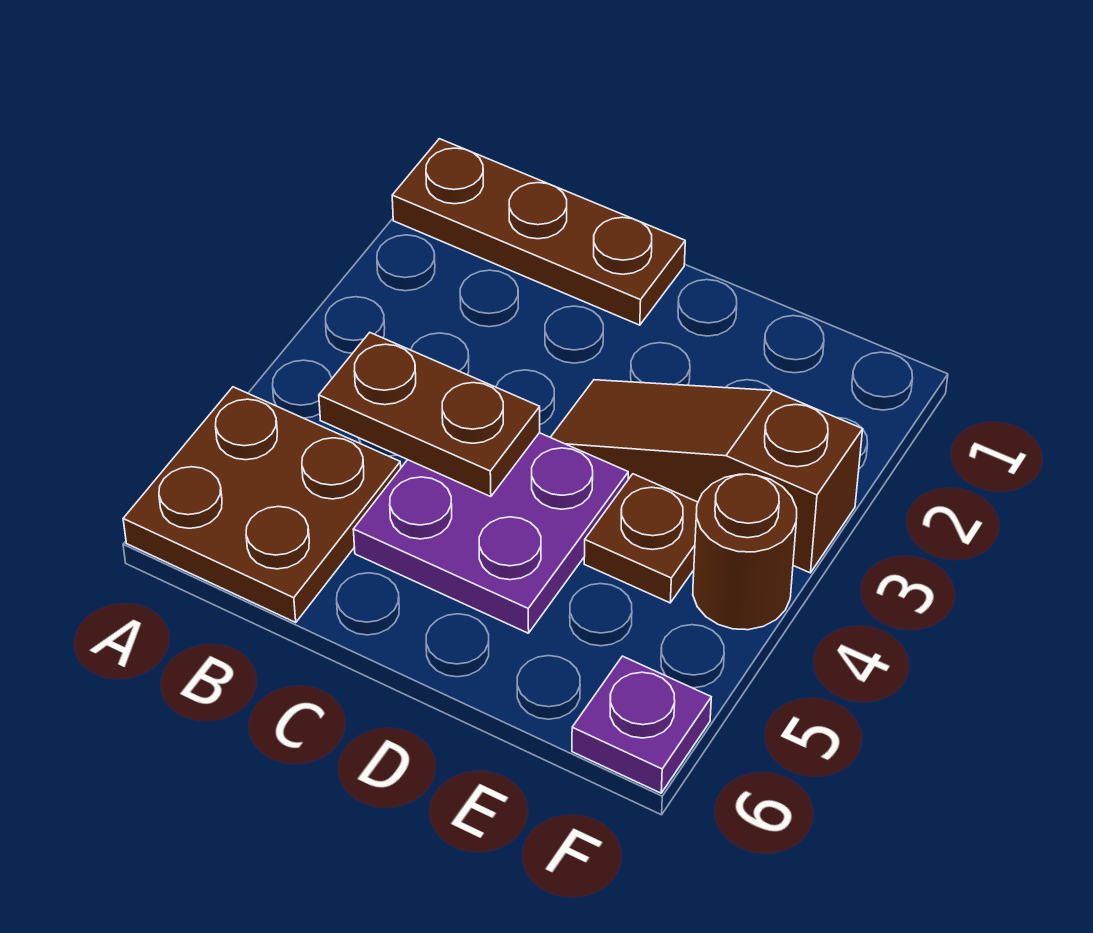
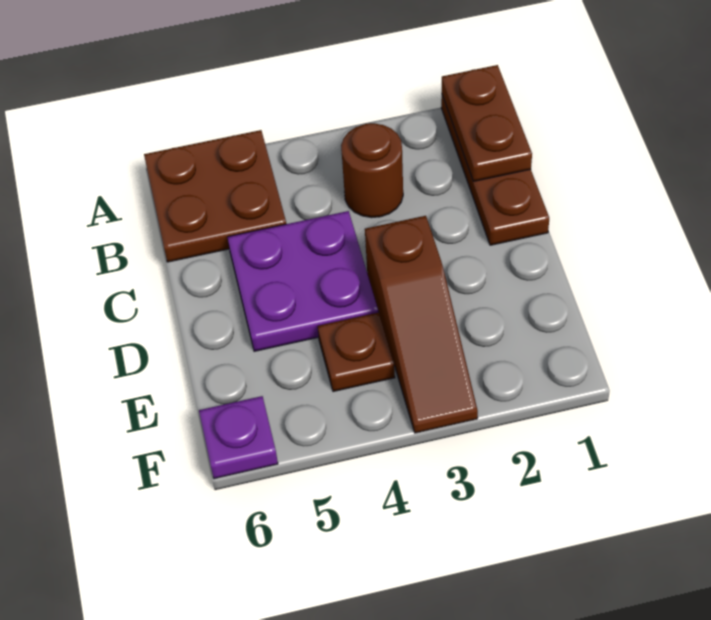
brown plate B4:C4 level 2 -> brown plate A1:B1 level 2
brown slope D3:F3 level 1 top F -> brown slope D3:F3 level 1 top D
brown round brick F4 level 1 -> brown round brick B3 level 1

